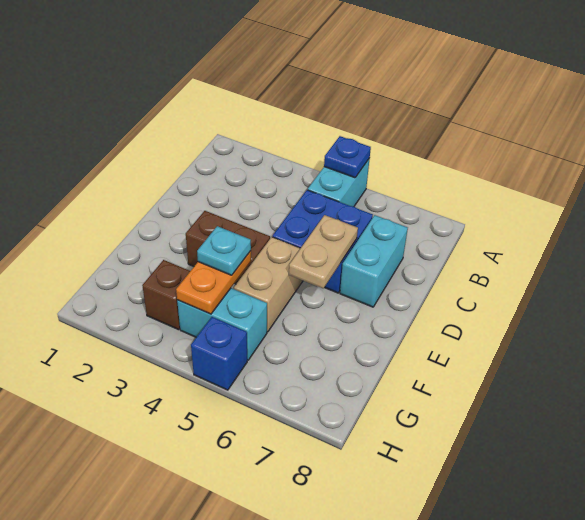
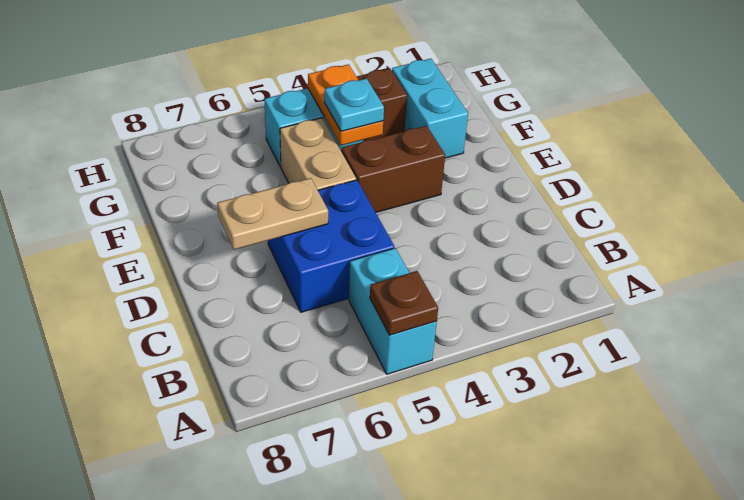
blue plate A5 level 2 -> brown plate A5 level 2
cyan brick C7:D7 level 1 -> cyan brick F2:G2 level 1
tan plate D6:E6 level 2 -> tan plate D6:D7 level 2
blue brick H5 level 1 -> none

